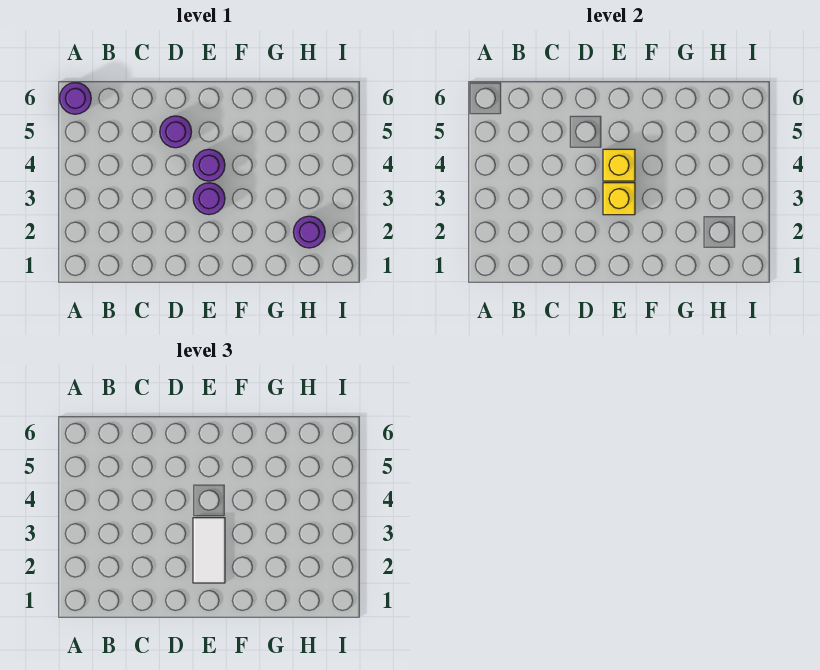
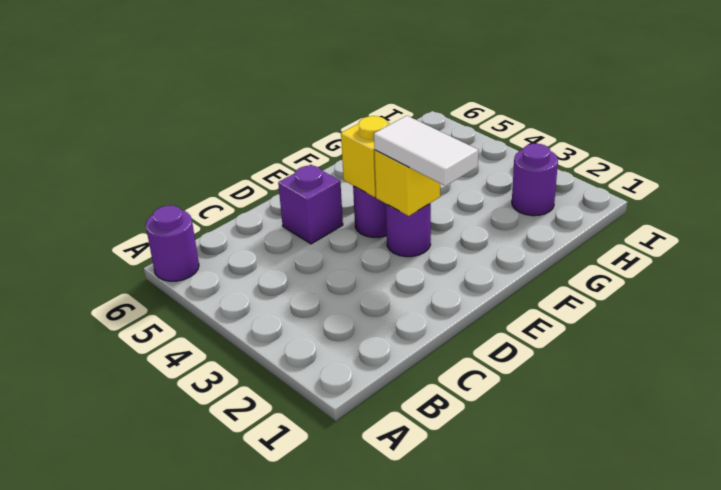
purple round brick D5 level 1 -> purple brick D5 level 1

